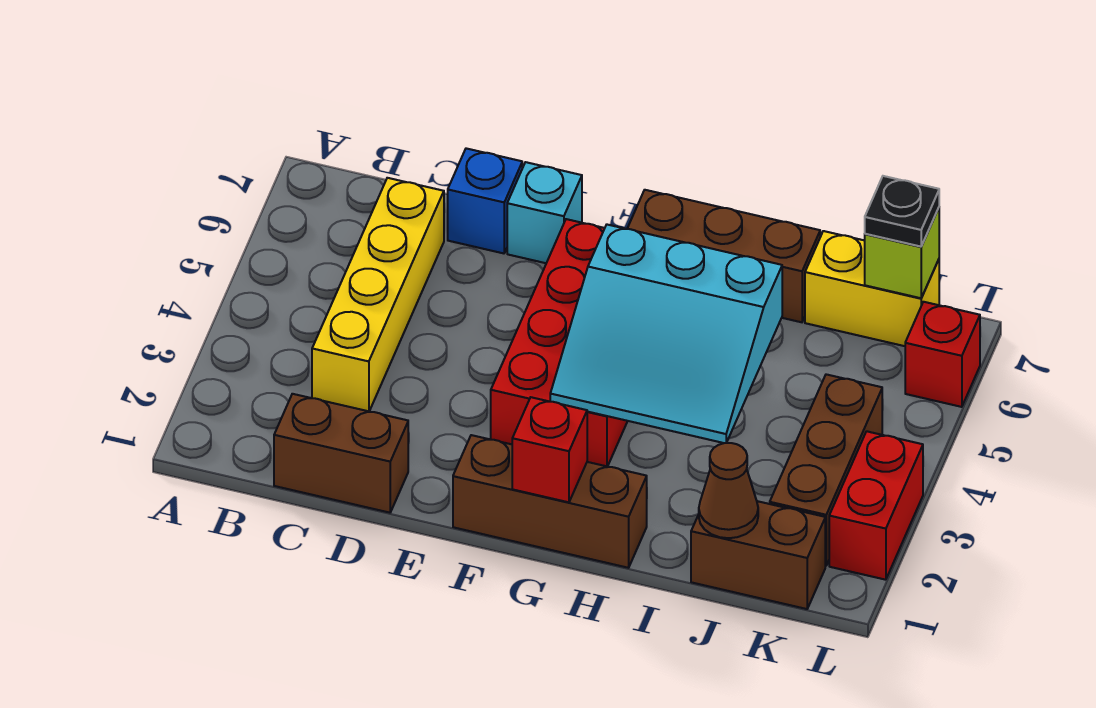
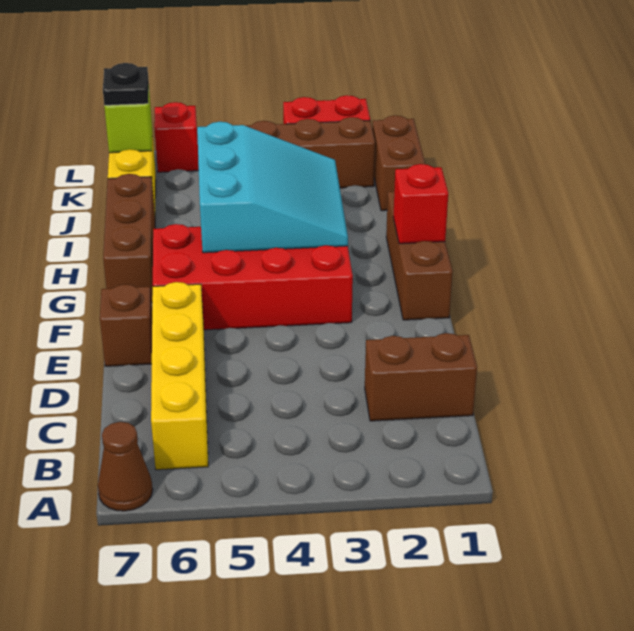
brown brick C1:D1 level 1 -> brown brick C1:C2 level 1
yellow brick C3:C6 level 1 -> yellow brick B6:E6 level 1
blue brick D7 level 1 -> none
cyan brick E7 level 1 -> brown brick E7 level 1
brown cone J1 level 2 -> brown cone A7 level 1

